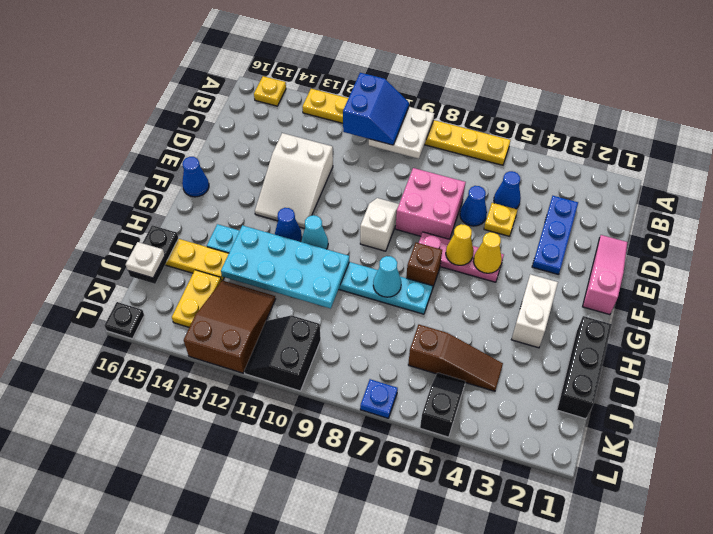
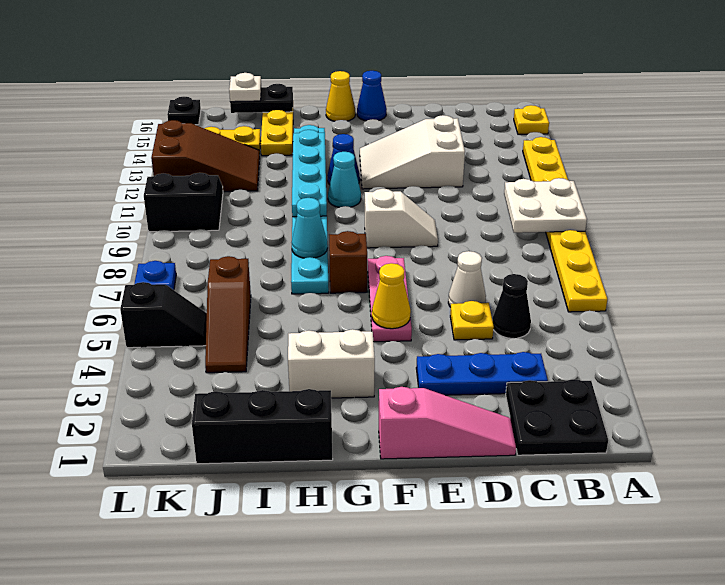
blue slope A10:B11 level 3 top 11 -> none
none -> black plate B1:C2 level 1
blue cone C5 level 1 -> black cone C5 level 1
blue cone D6 level 1 -> white cone D6 level 1
pink brick D7:E8 level 1 -> none
yellow cone F6 level 2 -> yellow cone G16 level 1
cyan plate H10:I13 level 2 -> cyan plate H10:H13 level 2

